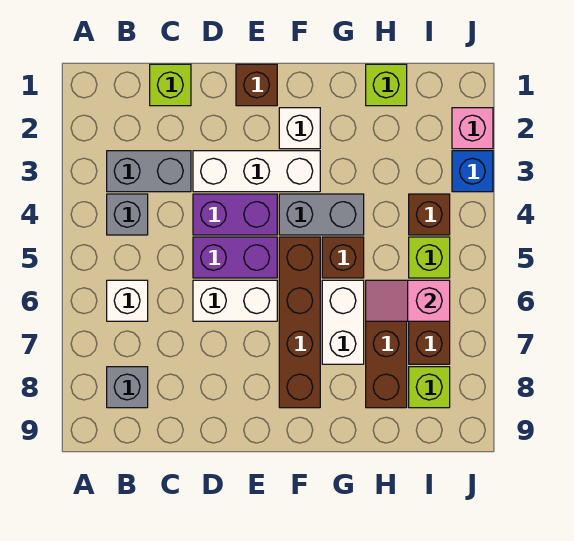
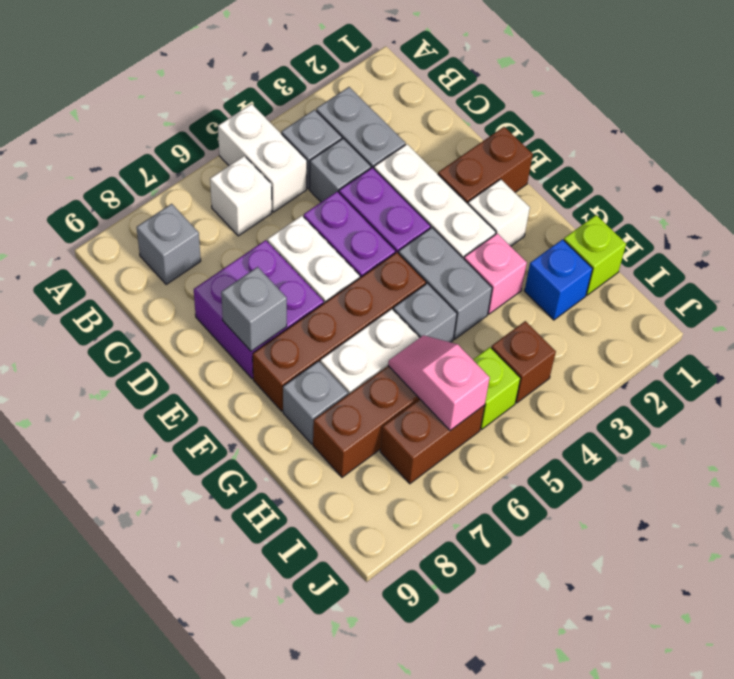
none -> white brick A5:B5 level 1
lime brick C1 level 1 -> none
none -> grey brick C4 level 1
none -> purple brick D7:E8 level 1
brown brick E1 level 1 -> brown brick E1:E2 level 1
none -> grey brick E8 level 2
brown brick G5 level 1 -> grey brick G5 level 1
none -> grey brick G8 level 1
lime brick I8 level 1 -> none
pink brick J2 level 1 -> pink brick G3 level 1
blue brick J3 level 1 -> blue brick H2 level 1

